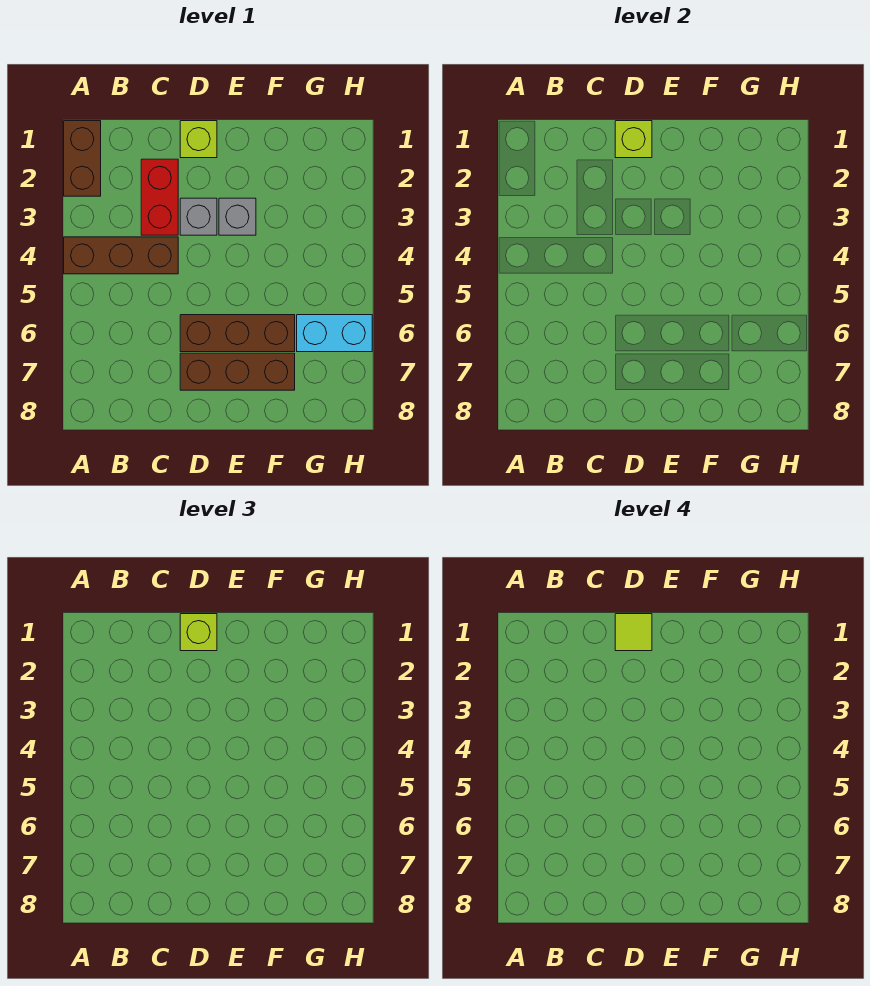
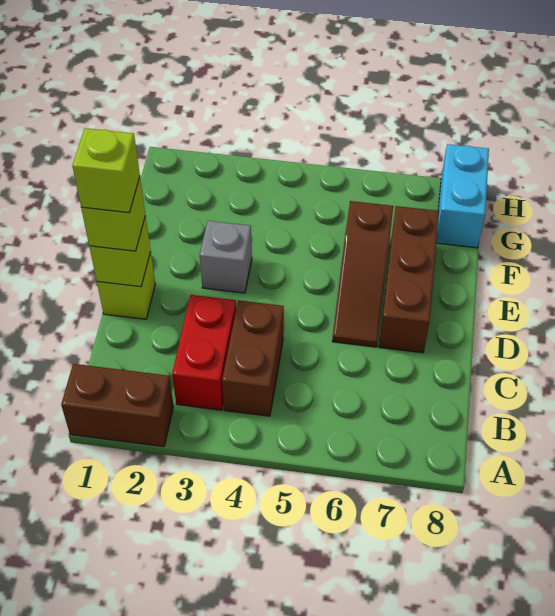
brown brick A4:C4 level 1 -> brown brick B4:C4 level 1
red brick C2:C3 level 1 -> red brick B3:C3 level 1
lime tile D1 level 4 -> lime brick D1 level 4
grey brick D3 level 1 -> none
brown brick D6:F6 level 1 -> brown slope D6:F6 level 1 top F
cyan brick G6:H6 level 1 -> cyan brick G8:H8 level 1

